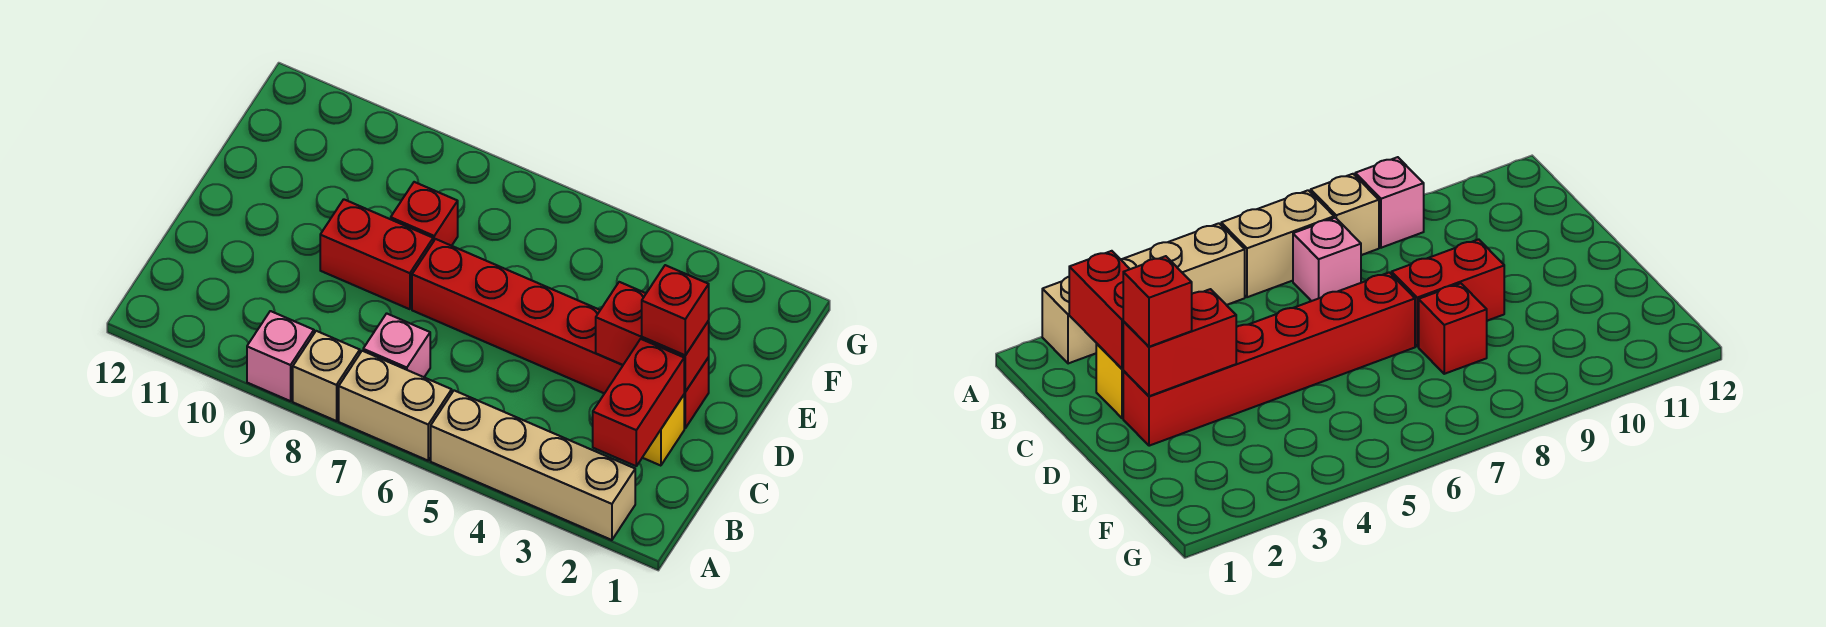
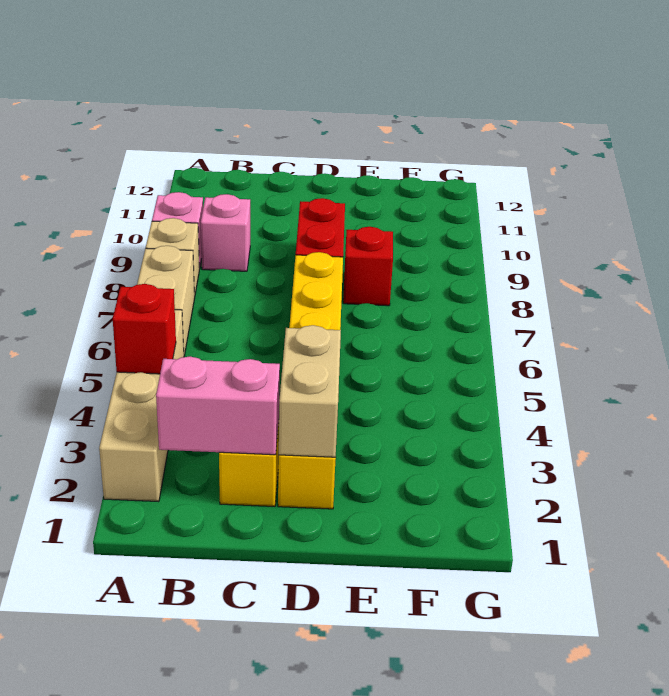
red brick B2:C2 level 2 -> pink brick B2:C2 level 2
pink brick B7 level 1 -> pink brick B9 level 1
red brick D2:D7 level 1 -> yellow brick D2:D7 level 1
red brick D2:D3 level 2 -> tan brick D2:D3 level 2
red brick D2 level 3 -> red brick A4 level 2

